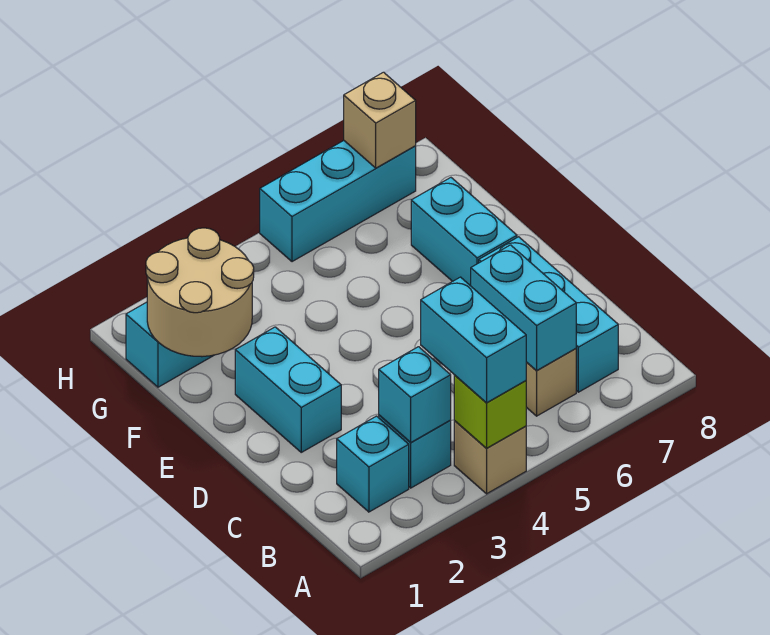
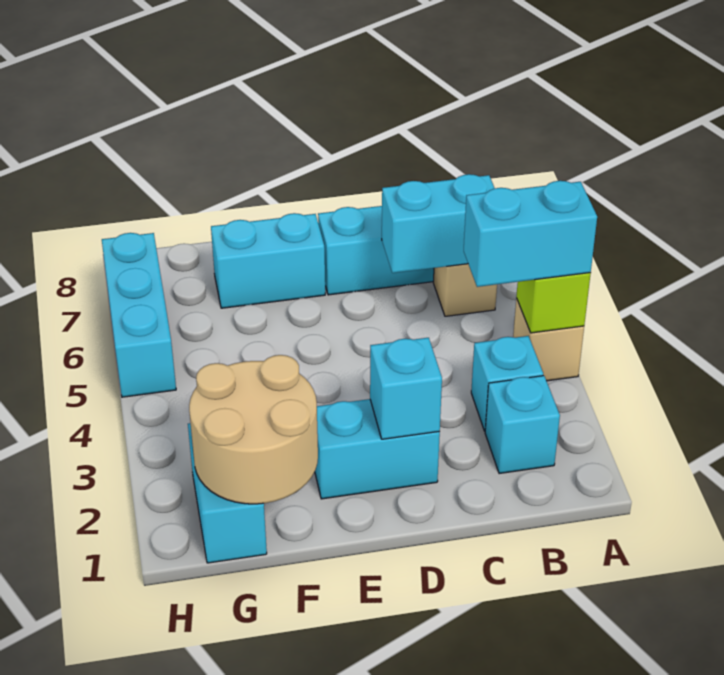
cyan brick B3 level 2 -> cyan brick D2 level 2
tan brick H7 level 2 -> none

